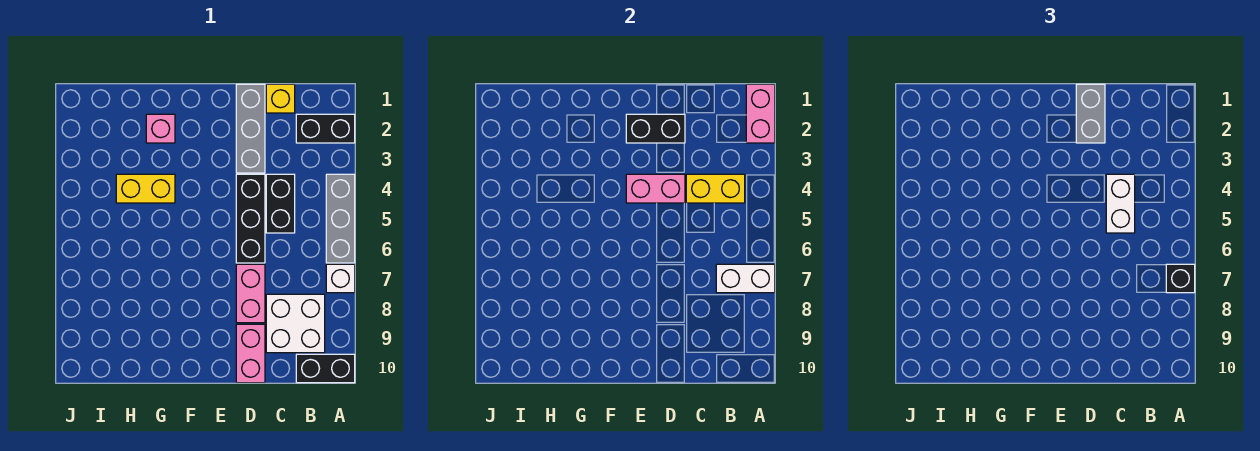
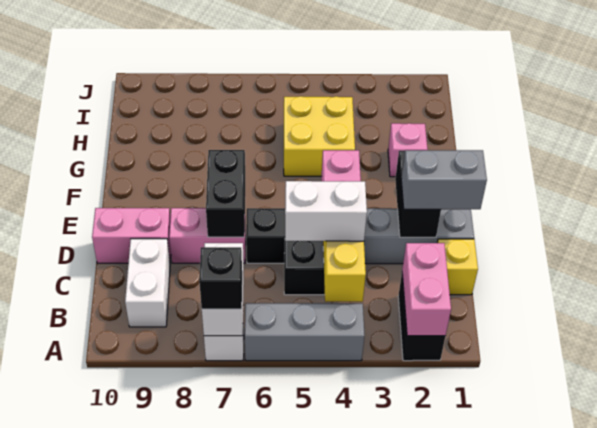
pink brick A1:A2 level 2 -> pink brick A2:B2 level 2
black brick A10:B10 level 1 -> black brick D7:E7 level 2
white brick B8:C9 level 1 -> white brick B9:C9 level 1
yellow brick G4:H4 level 1 -> yellow brick G4:H5 level 1

